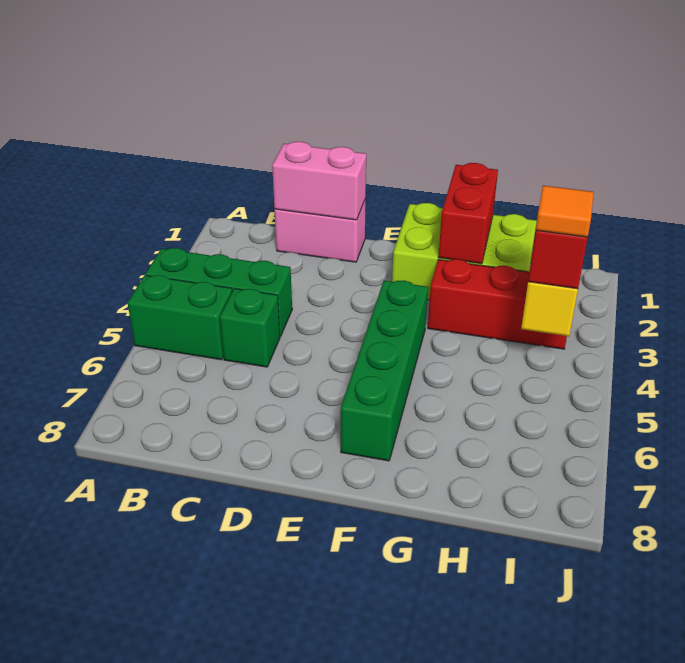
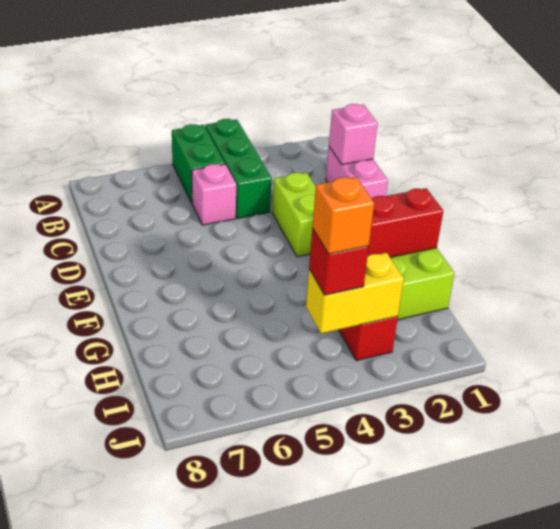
pink brick C1:D1 level 2 -> pink brick C1 level 2
green brick C5 level 1 -> pink brick C5 level 1
none -> lime brick D3:E3 level 1
green brick F4:F7 level 1 -> none
orange tile I4 level 4 -> orange brick I4 level 4

